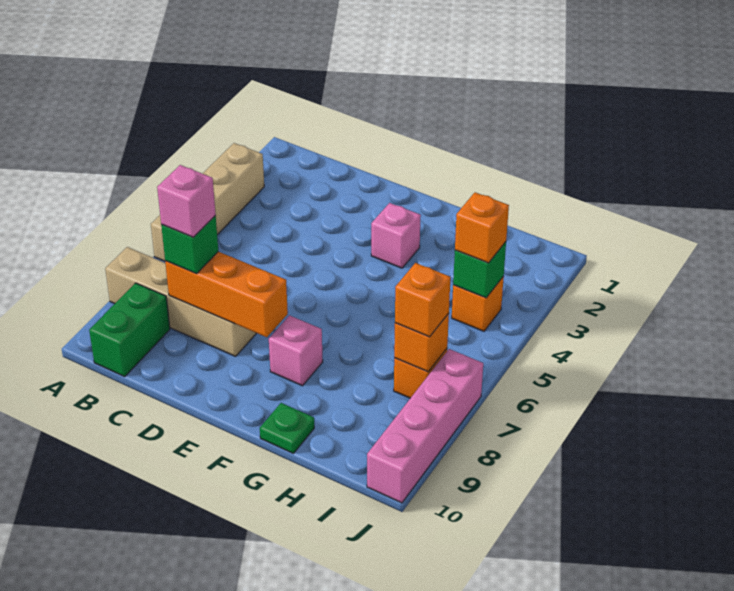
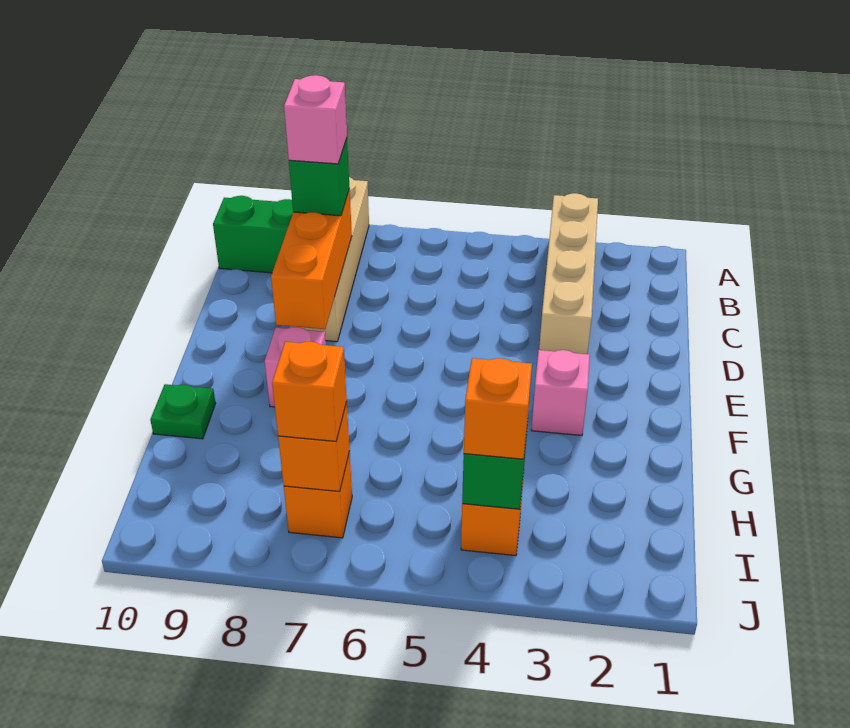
tan brick A3:A6 level 1 -> tan brick A3:D3 level 1
pink brick J7:J10 level 1 -> none

